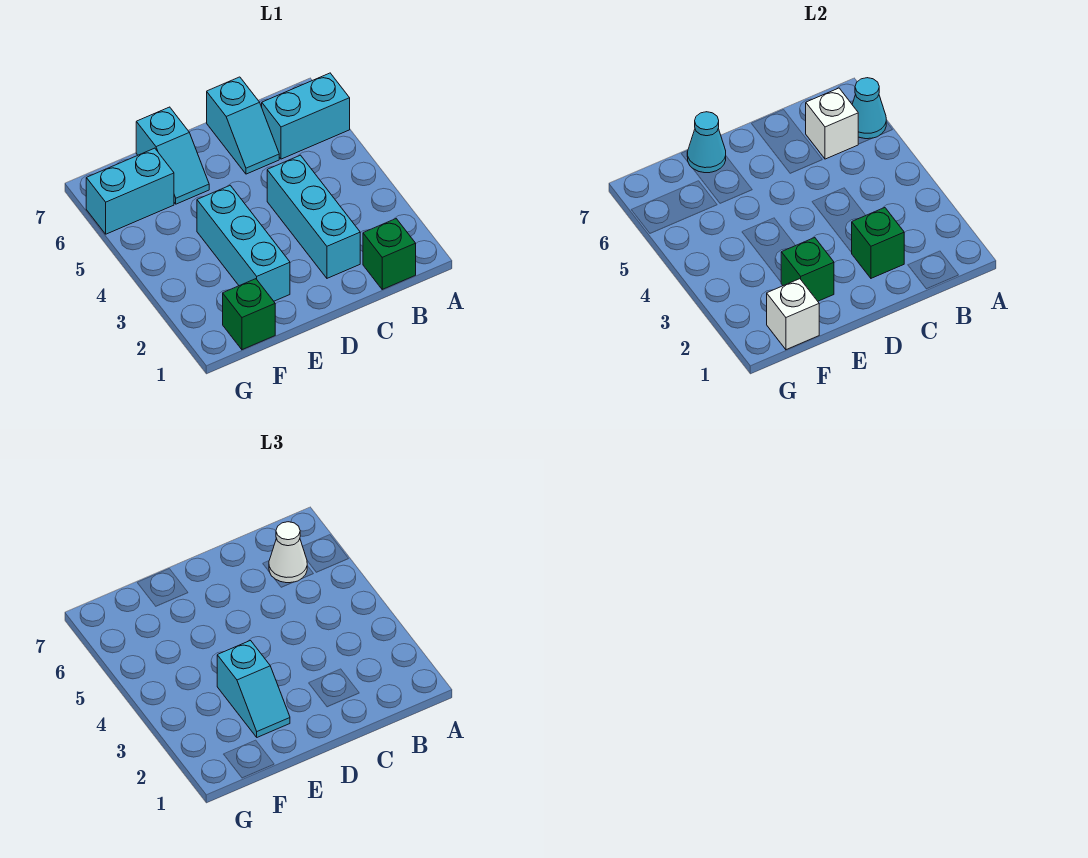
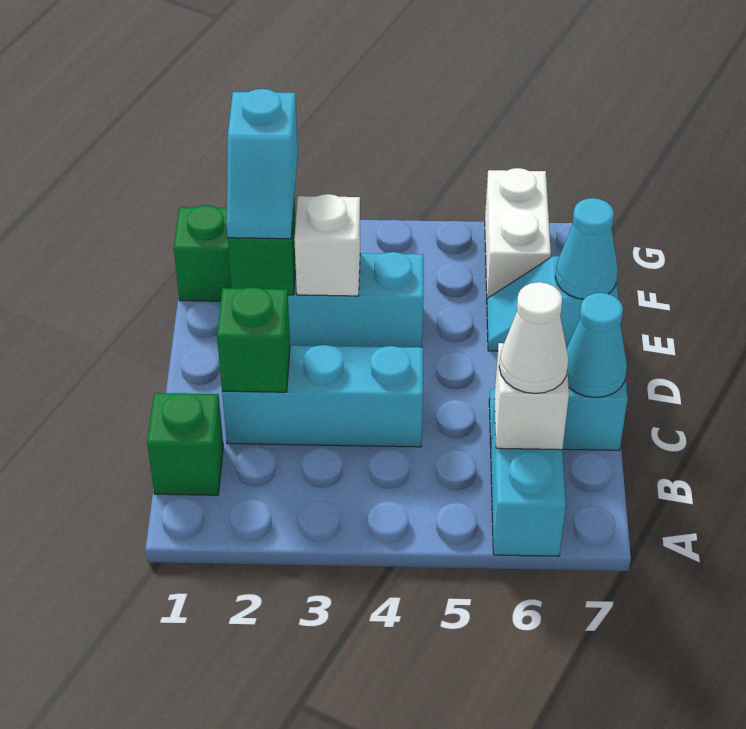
cyan cone A6 level 2 -> cyan cone C7 level 2
cyan slope E2:E3 level 3 top 3 -> cyan slope E2:F2 level 3 top F
white brick F1 level 2 -> white brick E3 level 2
cyan brick F6:G6 level 1 -> white brick F6:G6 level 1

